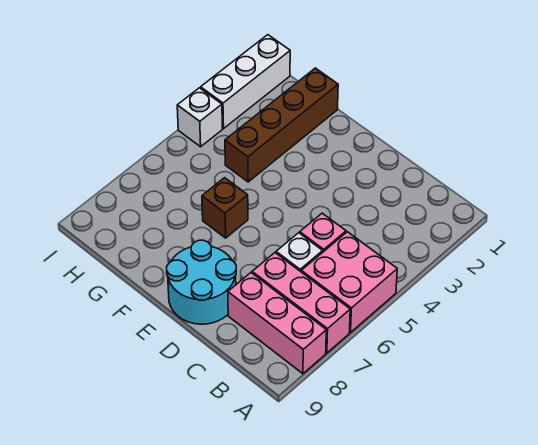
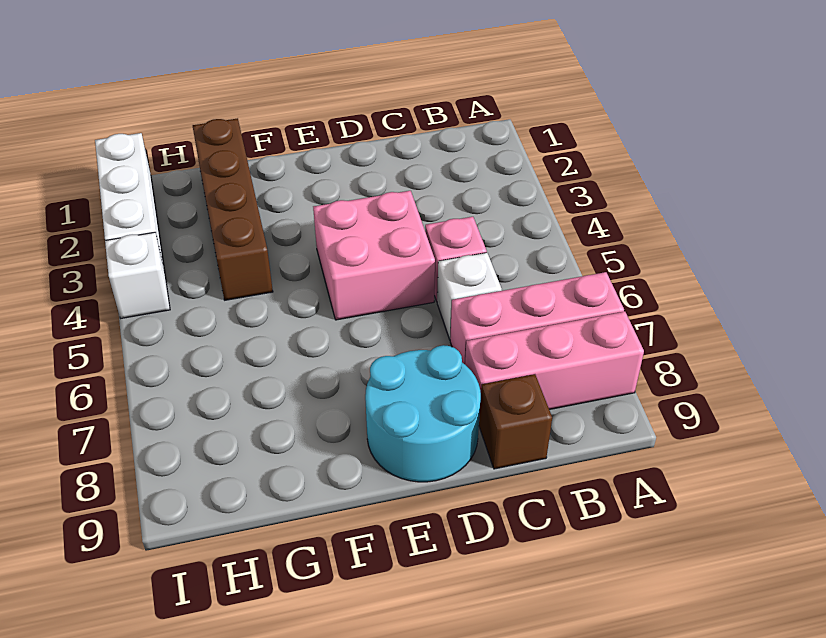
pink brick A5:B6 level 1 -> pink brick D4:E5 level 1
brown brick F6 level 1 -> brown brick C9 level 1

